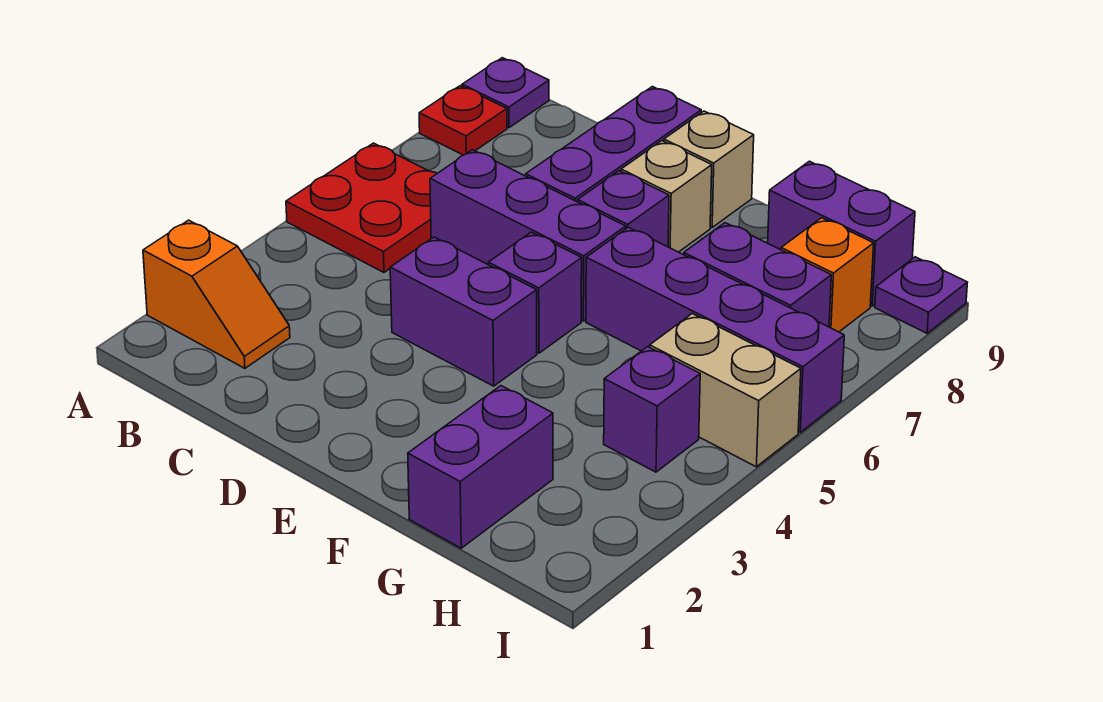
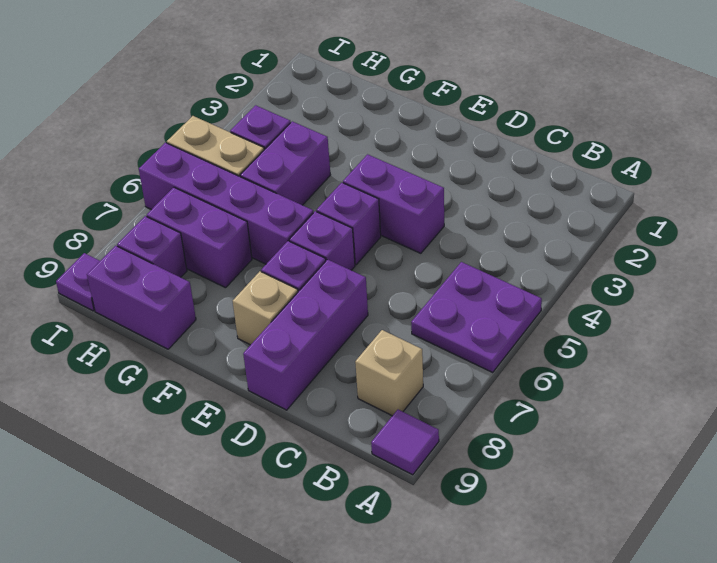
orange slope A2:B2 level 1 top A -> none
red plate A5:B6 level 1 -> purple plate A5:B6 level 1
red plate A8 level 1 -> none
purple plate A9 level 1 -> purple tile A9 level 1
purple brick C6:E6 level 1 -> purple brick E6 level 1
tan brick E9 level 1 -> tan brick B8 level 1
purple brick G1:G2 level 1 -> purple brick G4:G5 level 1
orange brick H8 level 1 -> purple brick H8 level 1

